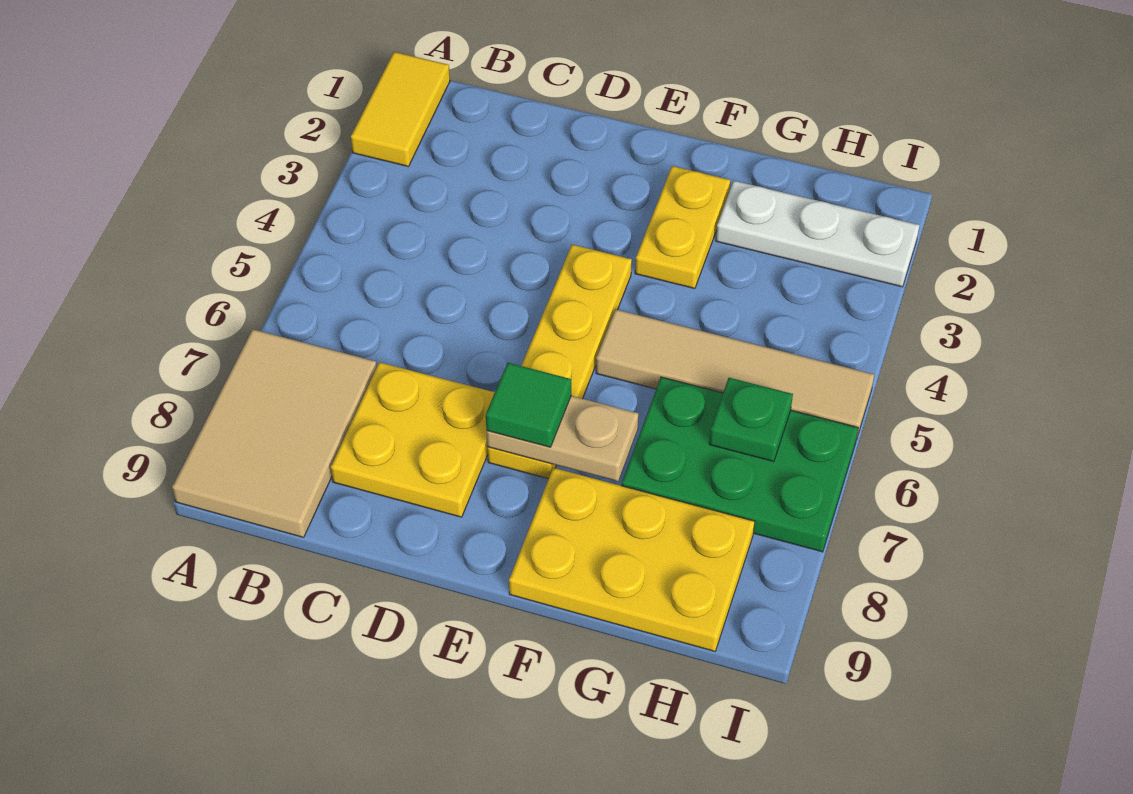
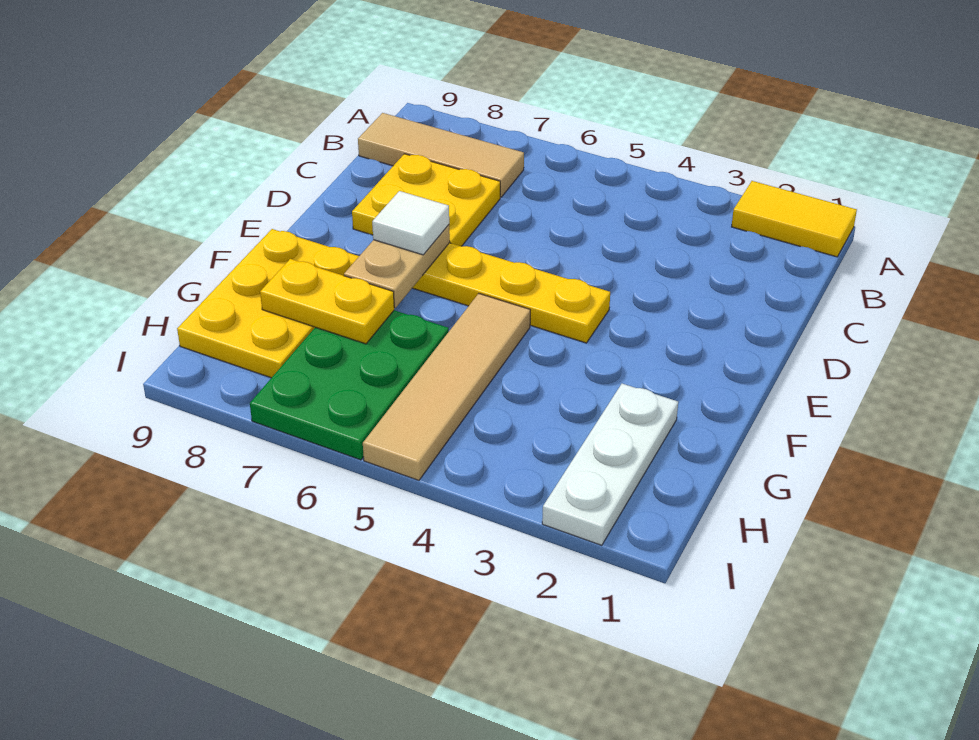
tan tile A7:B9 level 1 -> tan tile B7:B9 level 1
green tile E7 level 3 -> white tile E7 level 3
yellow plate F2:F3 level 1 -> yellow plate G7:G8 level 2
green plate H6 level 2 -> none

